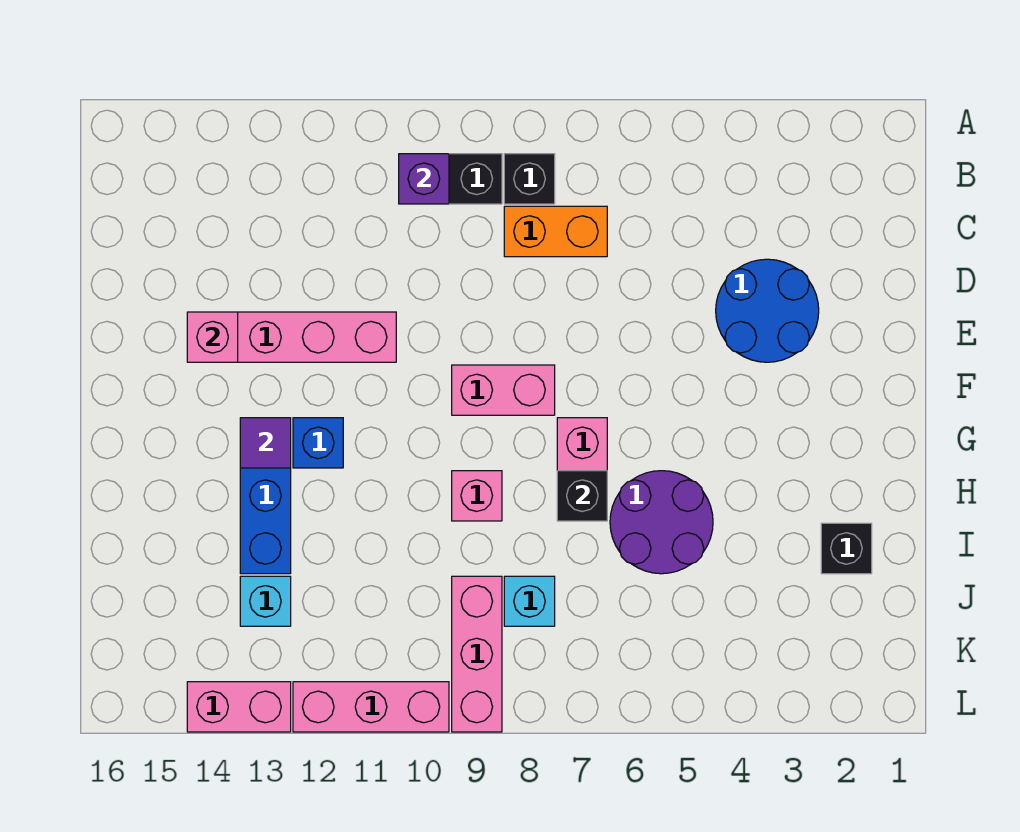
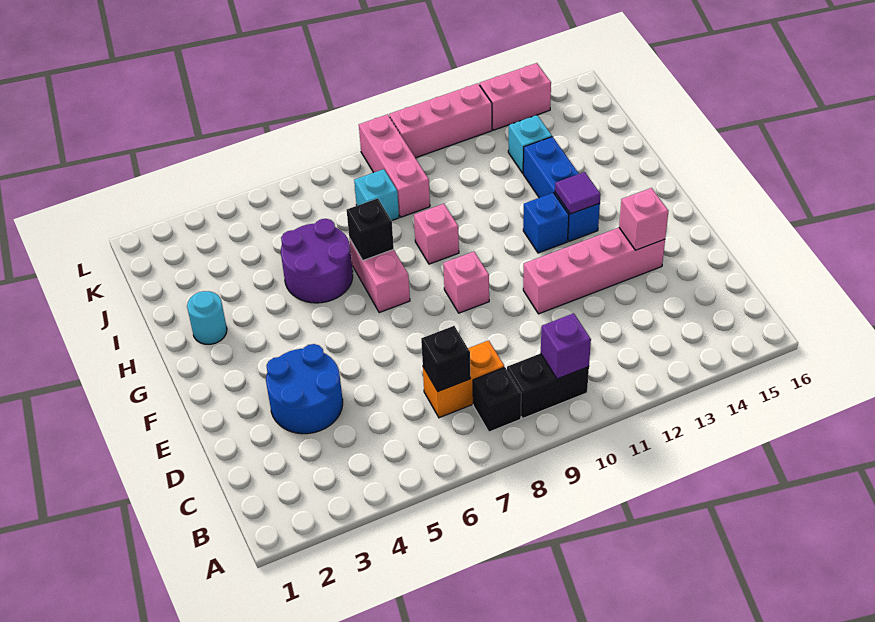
pink brick F8:F9 level 1 -> pink brick F9 level 1
none -> cyan round brick H2 level 1
black brick I2 level 1 -> black brick C7 level 2

